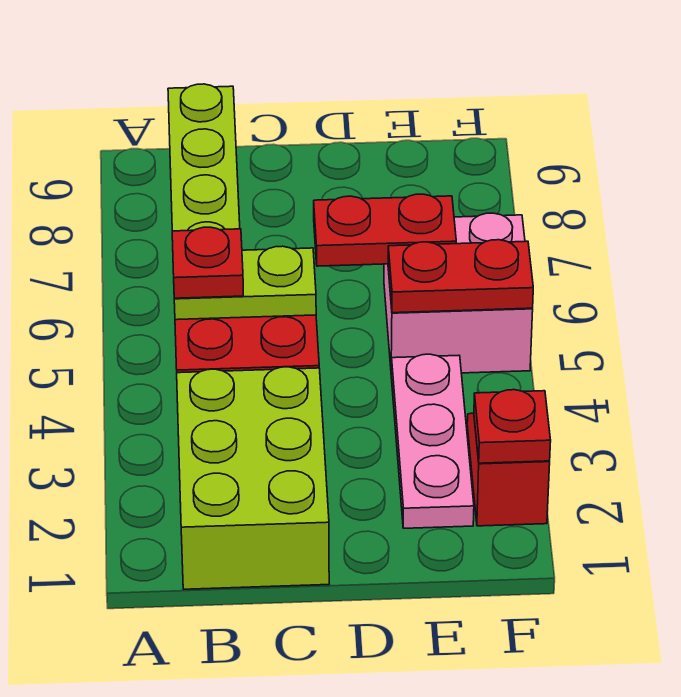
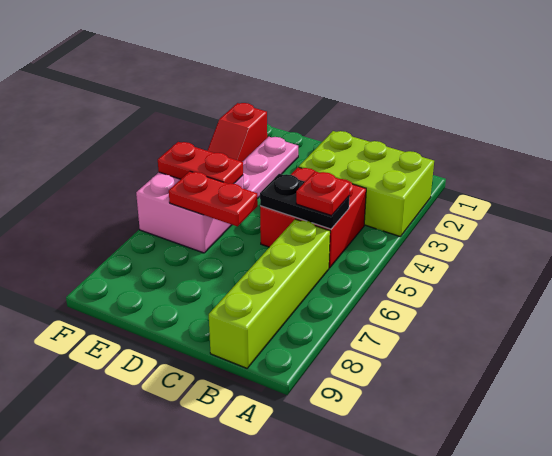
lime brick B1:C3 level 1 -> lime brick A2:C3 level 1
lime plate B5:C5 level 2 -> black plate B5:C5 level 2
red plate F2 level 2 -> none

